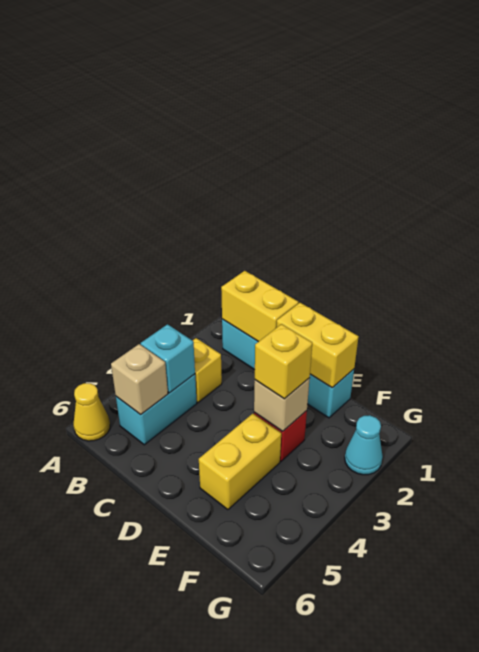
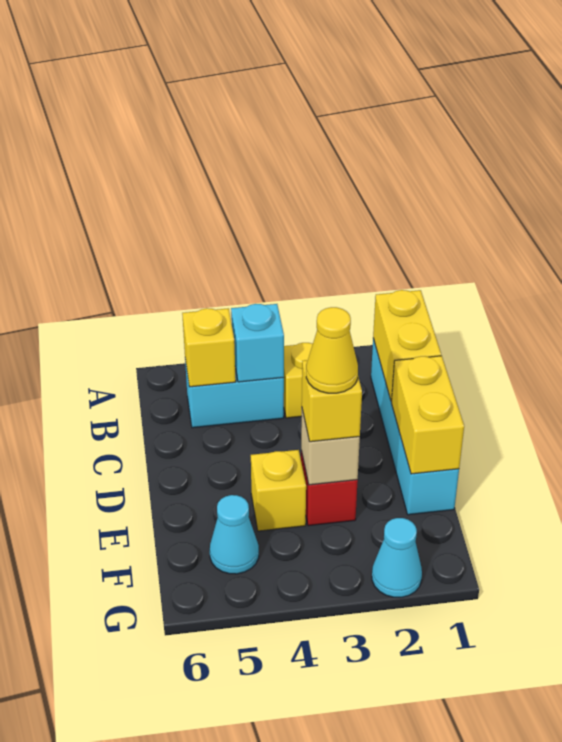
yellow cone A6 level 1 -> yellow cone E3 level 4
tan brick B5 level 2 -> yellow brick B5 level 2
yellow brick E4:E5 level 1 -> yellow brick E4 level 1
none -> cyan cone F5 level 1

